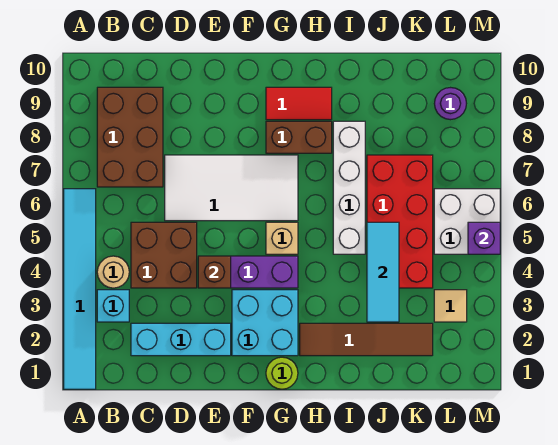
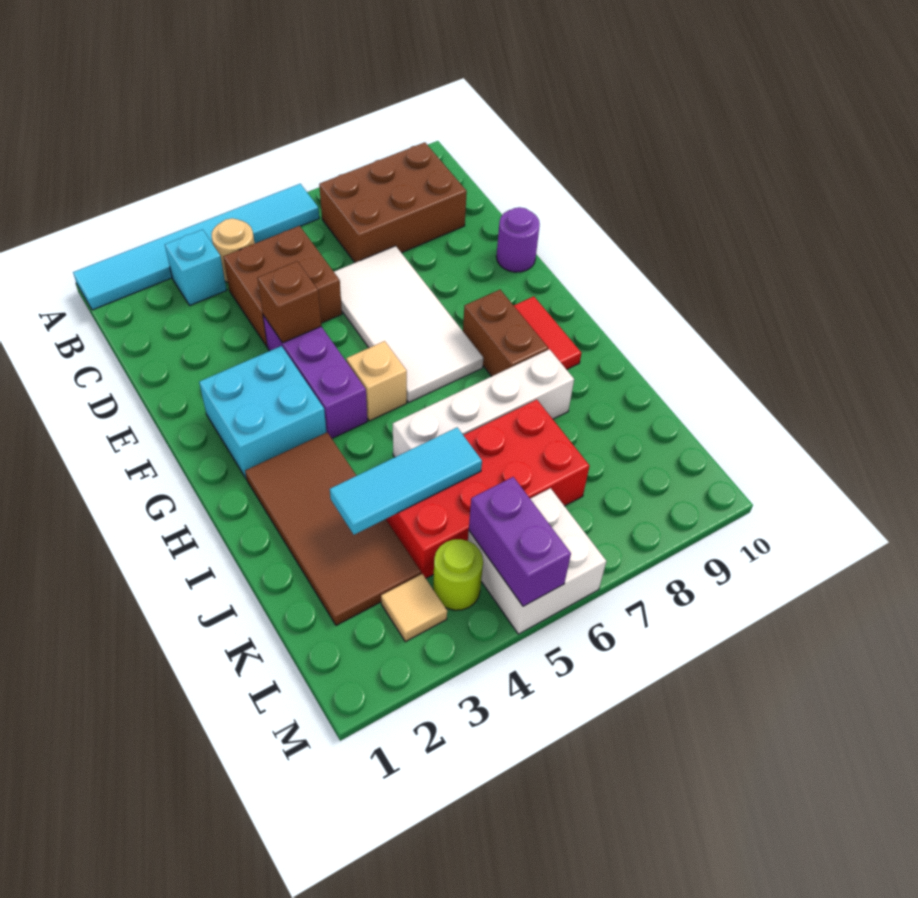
cyan brick C2:E2 level 1 -> none
lime round brick G1 level 1 -> lime round brick L4 level 1
brown tile H2:K2 level 1 -> brown tile H2:K3 level 1
purple round brick L9 level 1 -> purple round brick E10 level 1
purple brick M5 level 2 -> purple brick L5:M5 level 2

